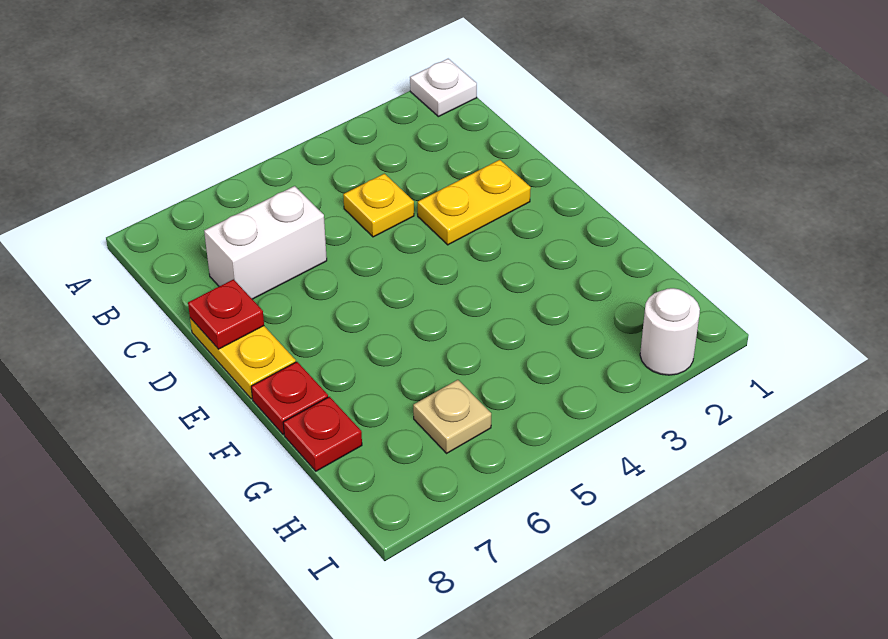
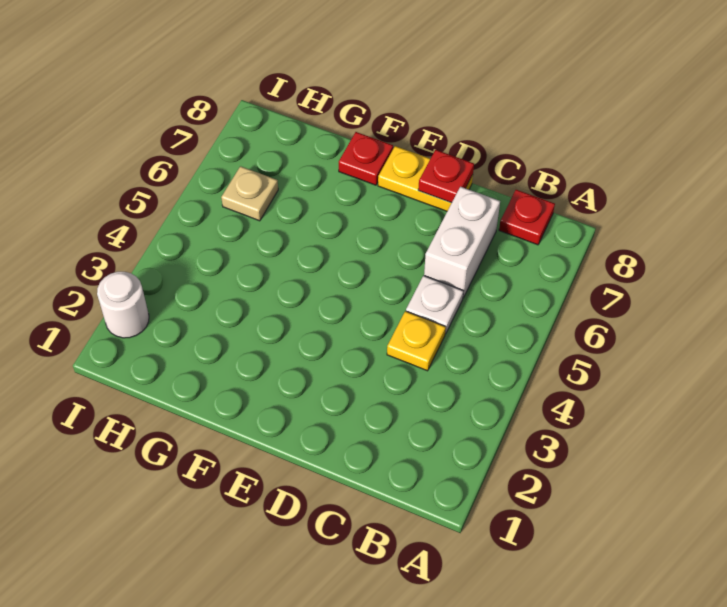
white plate A1 level 1 -> white plate C5 level 1
yellow plate D2:D3 level 1 -> none
red plate G8 level 1 -> red plate B8 level 1

